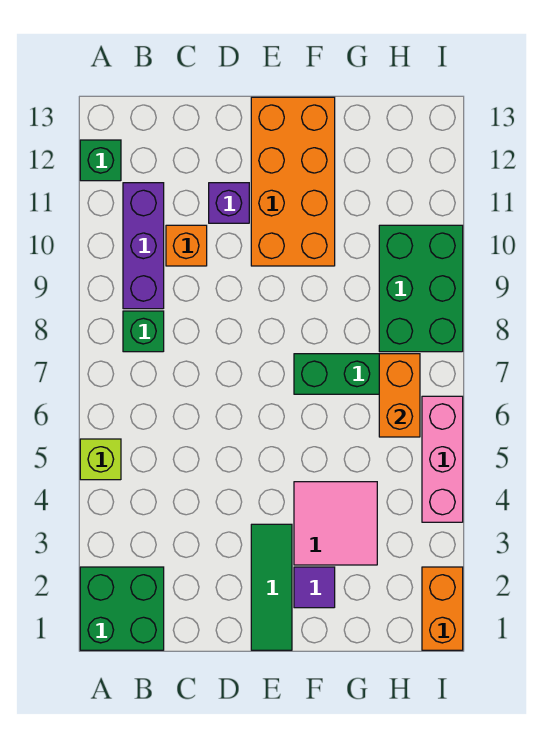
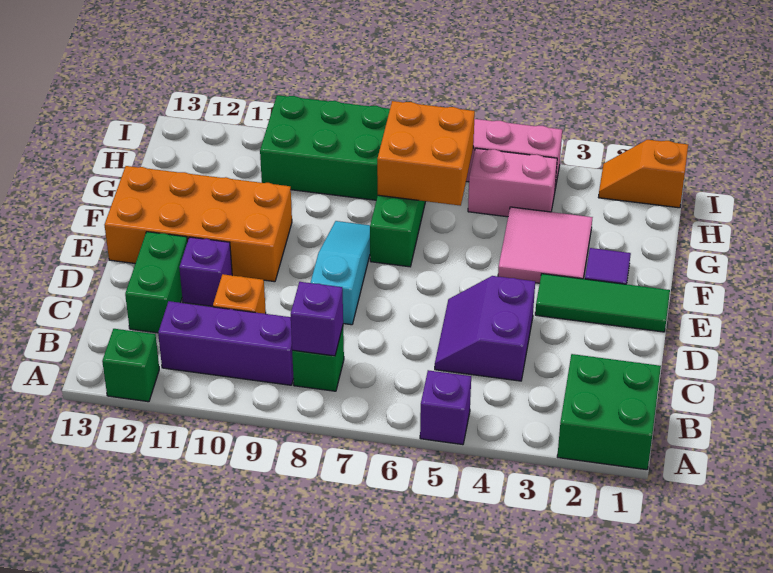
lime brick A5 level 1 -> purple brick A5 level 1
none -> purple brick B8 level 2
none -> purple slope C4:D5 level 1 top 4
none -> green brick C12:D12 level 1
none -> cyan slope D8:F8 level 1 top D
none -> pink brick H4:H5 level 1
orange brick H6:H7 level 2 -> orange brick G6:H7 level 2
orange brick I1:I2 level 1 -> orange slope I1:I2 level 1 top 1

